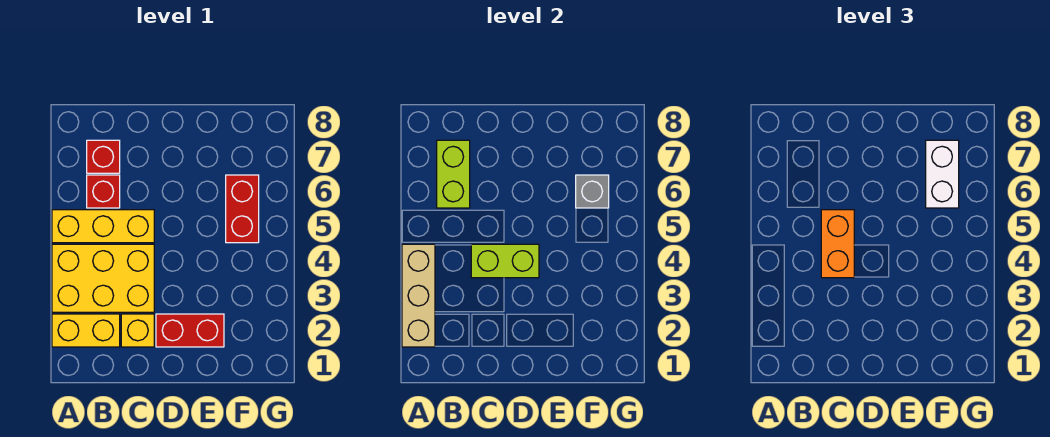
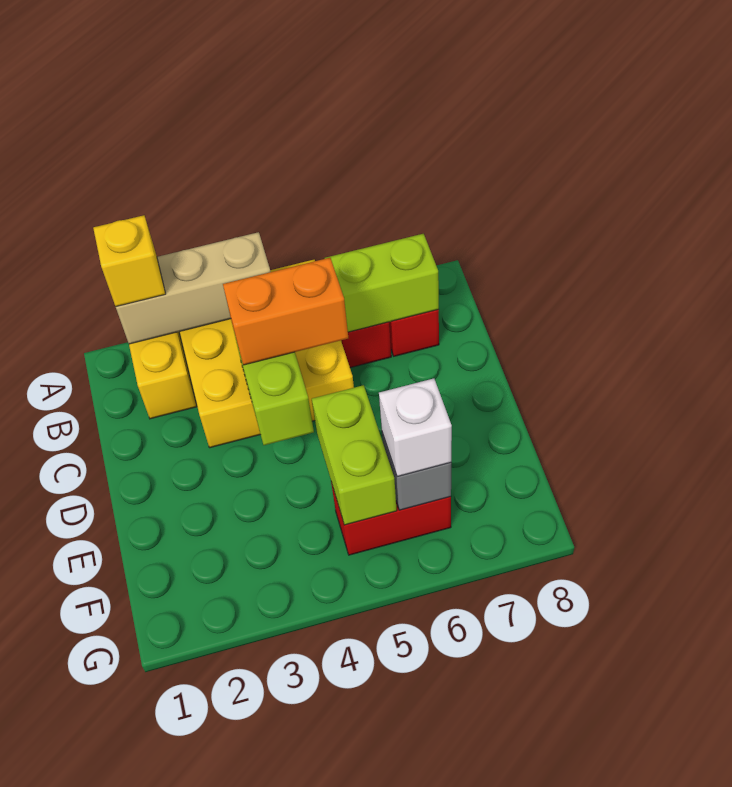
yellow brick C2 level 1 -> yellow brick A2 level 3
red brick D2:E2 level 1 -> none
none -> lime brick E5:F5 level 2
white brick F6:F7 level 3 -> white brick F6 level 3

